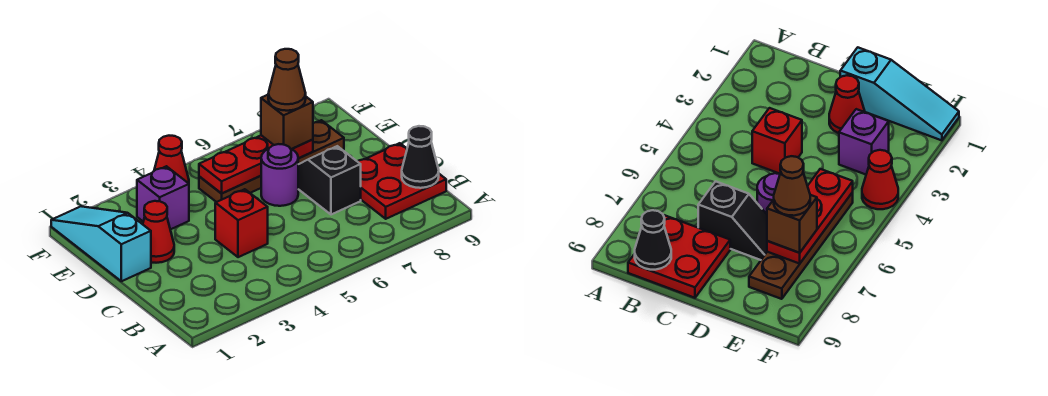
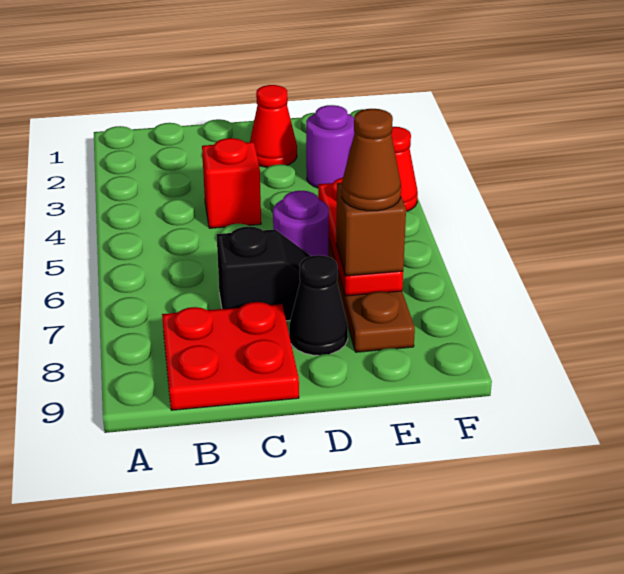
black cone B9 level 2 -> black cone D8 level 1
cyan slope D1:F1 level 1 top D -> none
purple brick E3 level 1 -> purple round brick E3 level 1

